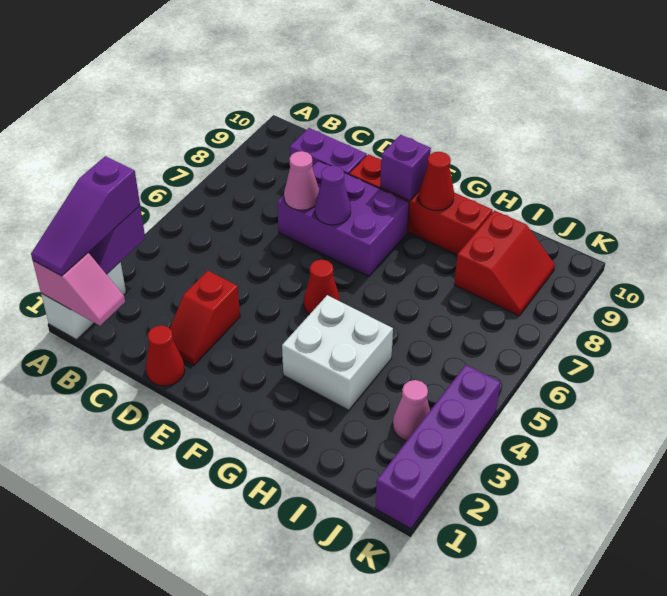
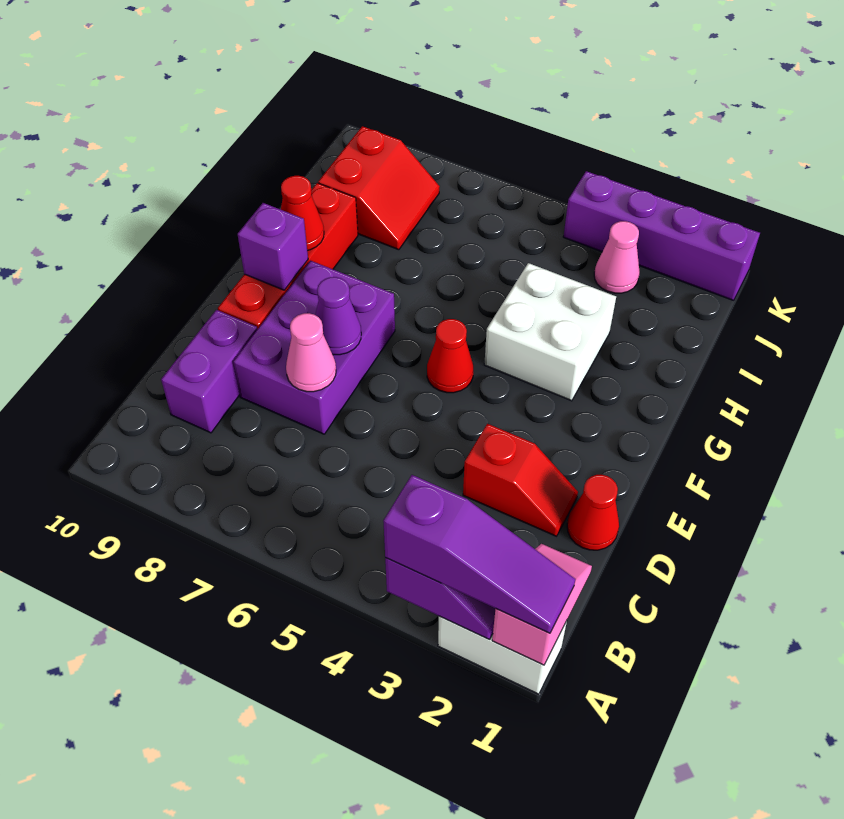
red slope I8:J9 level 1 top I -> red slope I8:J9 level 1 top 9

